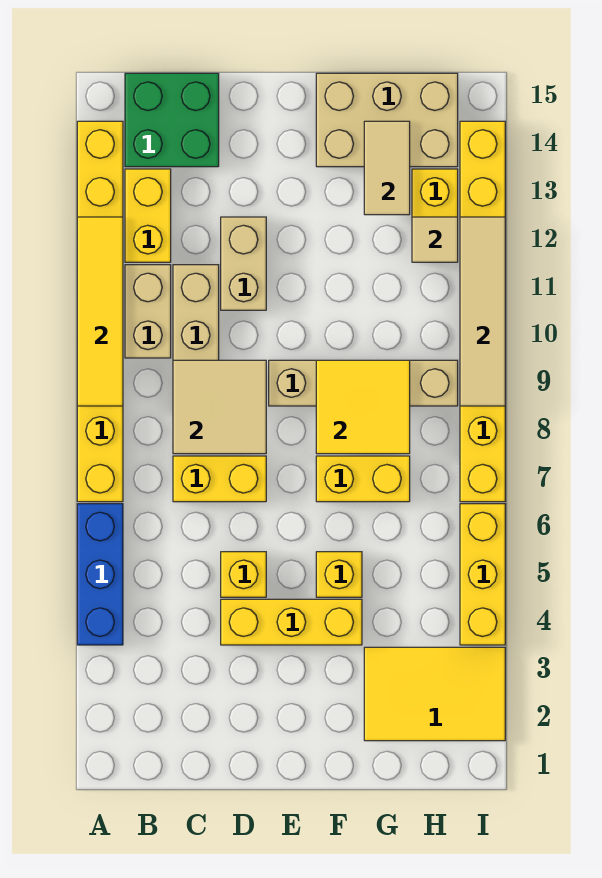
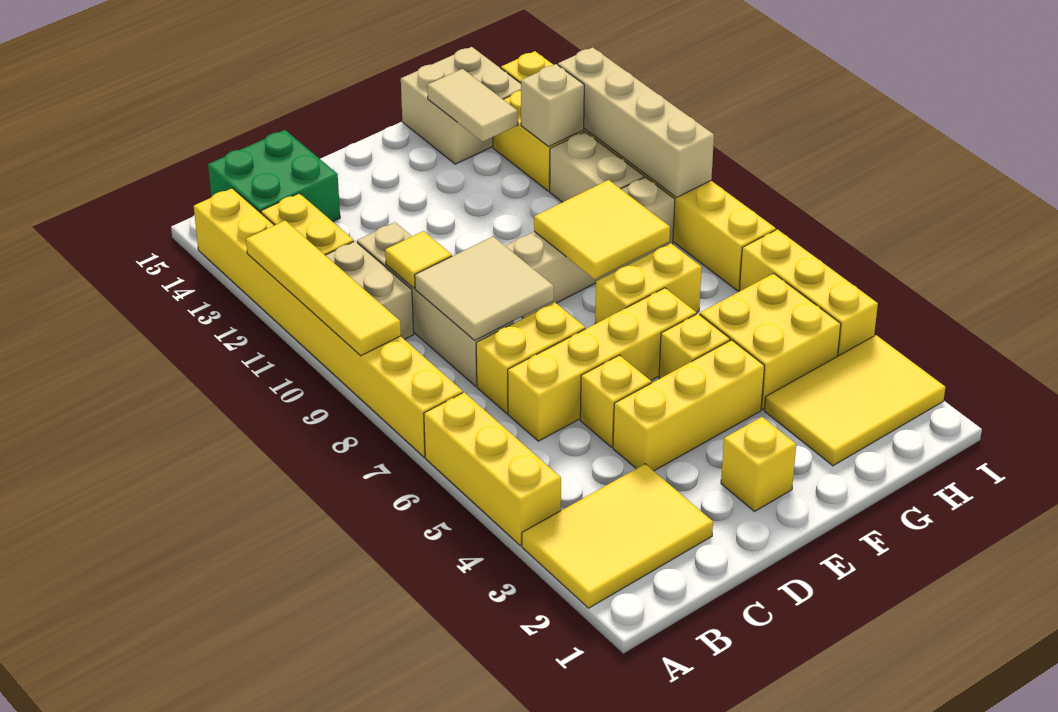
none -> yellow tile A2:C3 level 1
blue brick A4:A6 level 1 -> yellow brick A4:A6 level 1
none -> yellow brick C6:F6 level 1
none -> yellow tile C10 level 2
tan brick D11:D12 level 1 -> tan brick H10:H11 level 1
none -> yellow brick E2 level 1
tan brick F14:H15 level 1 -> tan brick G14:H15 level 1
none -> yellow brick G4:H5 level 1
tan tile H12 level 2 -> tan brick H12 level 2
tan tile I9:I12 level 2 -> tan brick I9:I12 level 2

